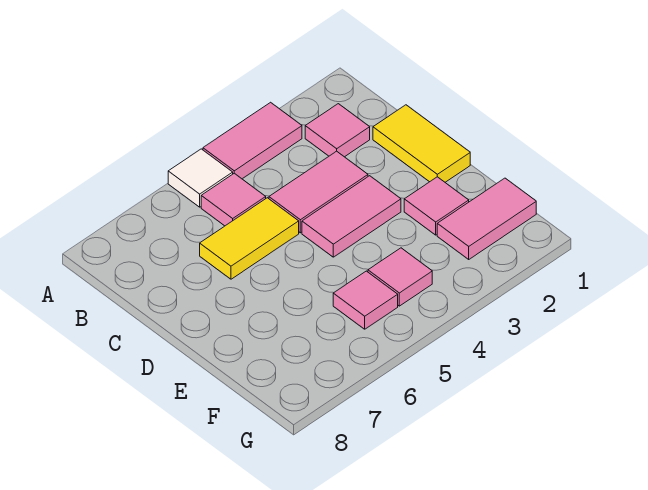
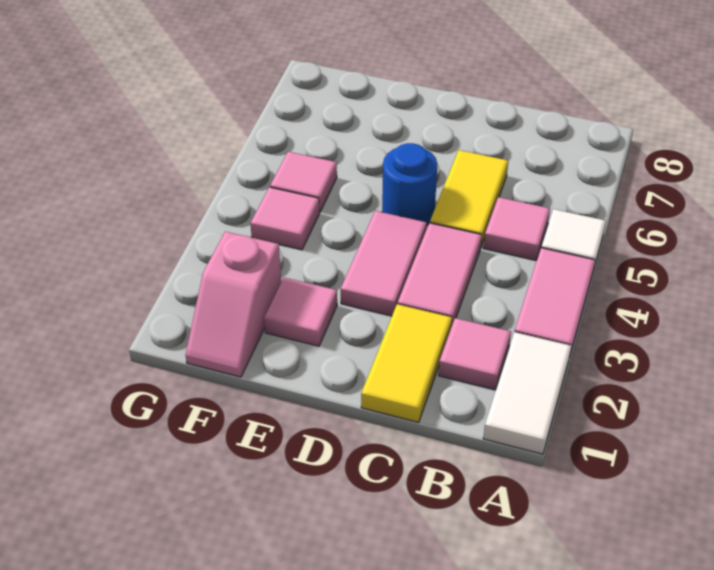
none -> white tile A1:A2 level 1
yellow tile C1:D1 level 1 -> yellow tile C1:C2 level 1
none -> blue round brick D5 level 1
pink tile F1:F2 level 1 -> pink slope F1:F2 level 1 top 2

